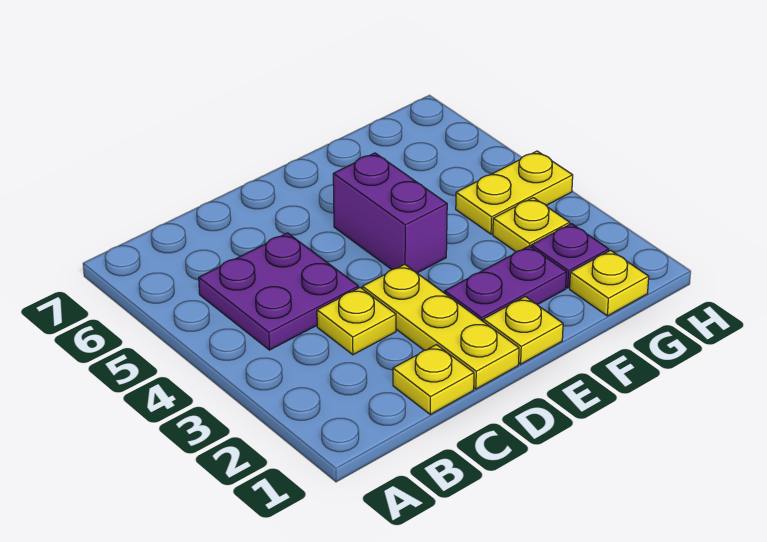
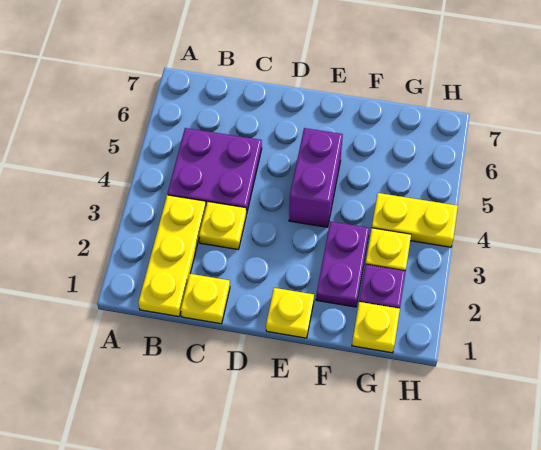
yellow plate D1:D3 level 1 -> yellow plate B1:B3 level 1
purple plate E2:F2 level 1 -> purple plate F2:F3 level 1

